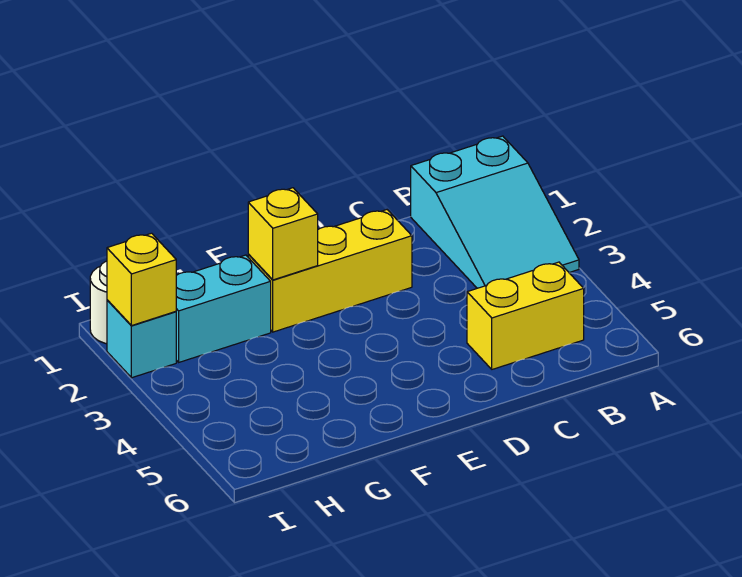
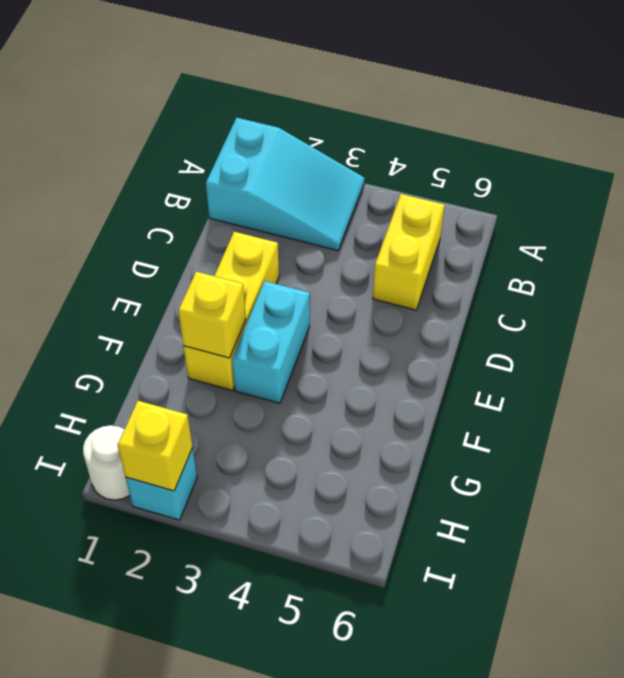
cyan brick G2:H2 level 1 -> cyan brick E3:F3 level 1

